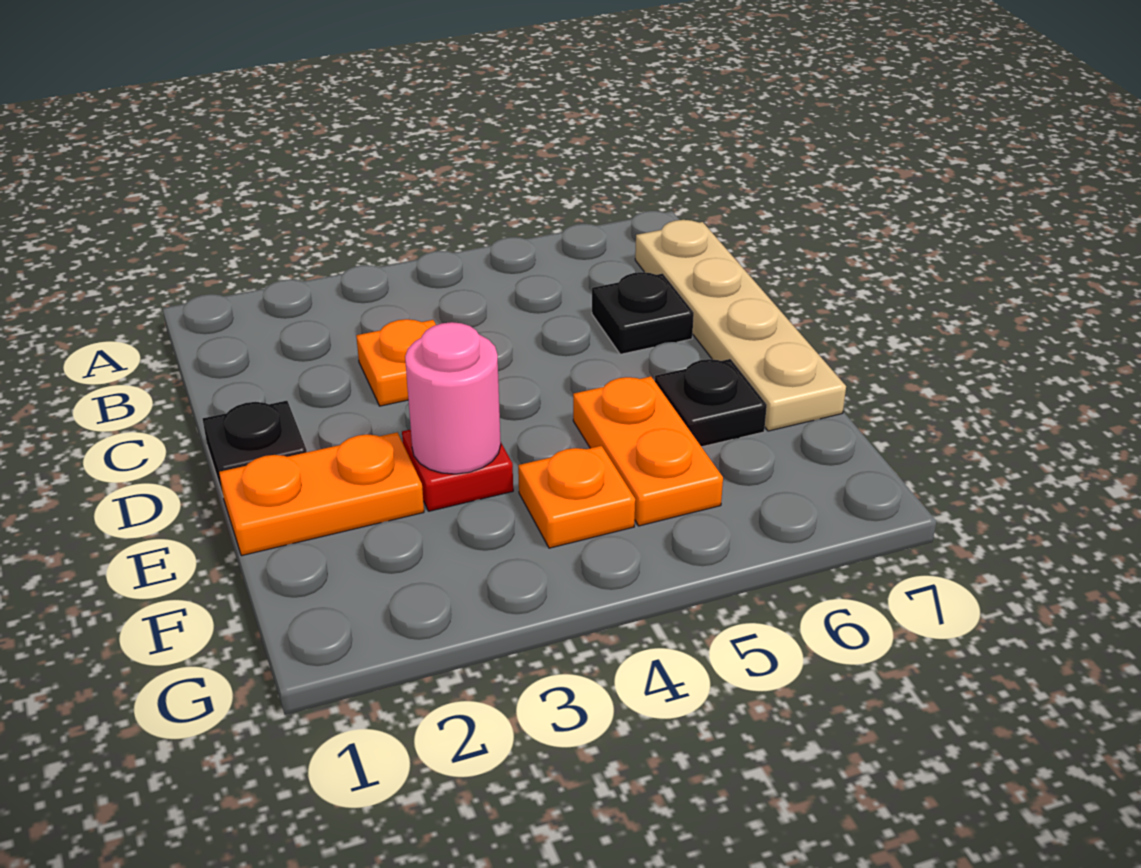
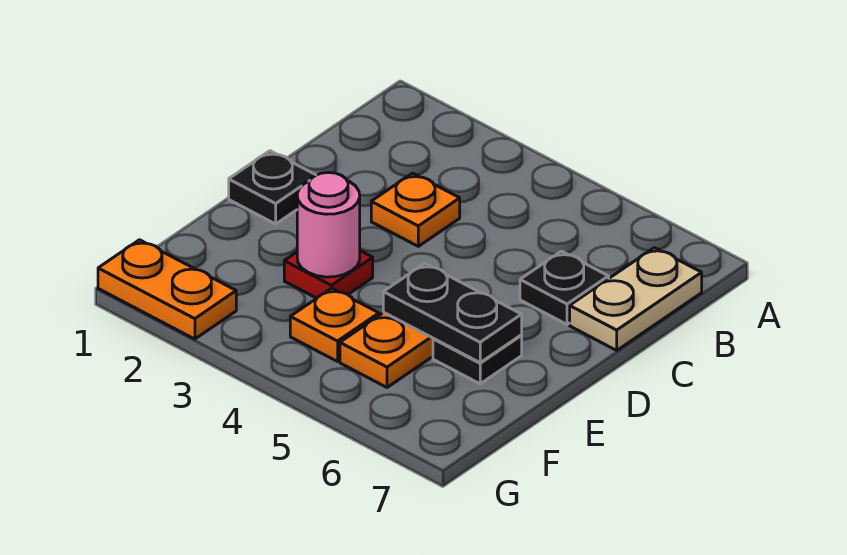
tan plate B7:E7 level 1 -> tan plate B7:C7 level 1
orange plate E1:E2 level 1 -> orange plate G1:G2 level 1
none -> black plate E5:E6 level 2

